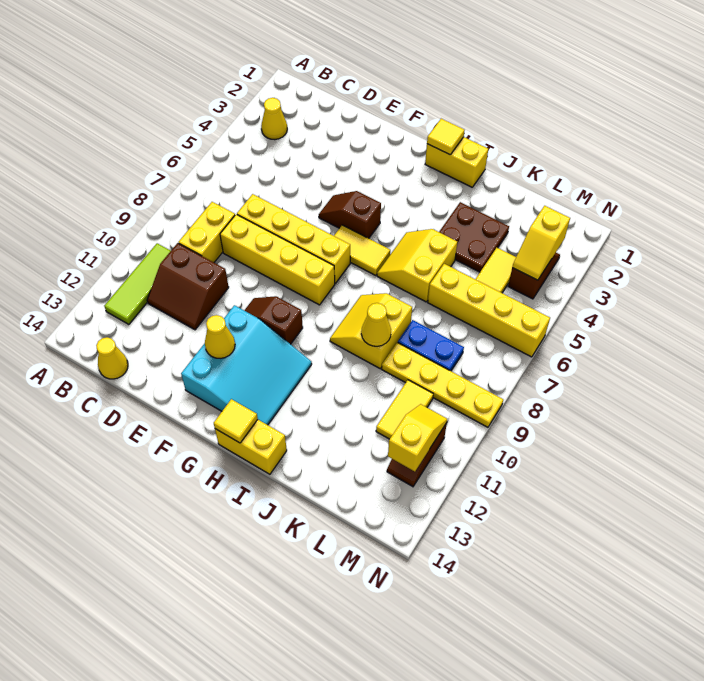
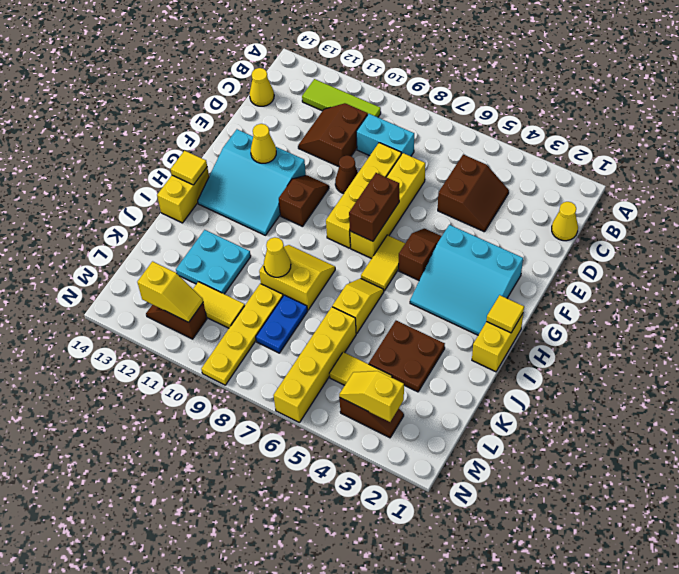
yellow cone B3 level 1 -> yellow cone C1 level 1
none -> brown slope C4:D5 level 1 top 5
yellow brick C8:C9 level 1 -> cyan brick C8:C9 level 1
none -> brown cone E9 level 1
none -> cyan slope F2:H4 level 1 top F
none -> brown brick F7:G7 level 2
yellow slope I5:J6 level 1 top J -> yellow slope I6:J6 level 1 top J
none -> cyan plate J11:K12 level 1

